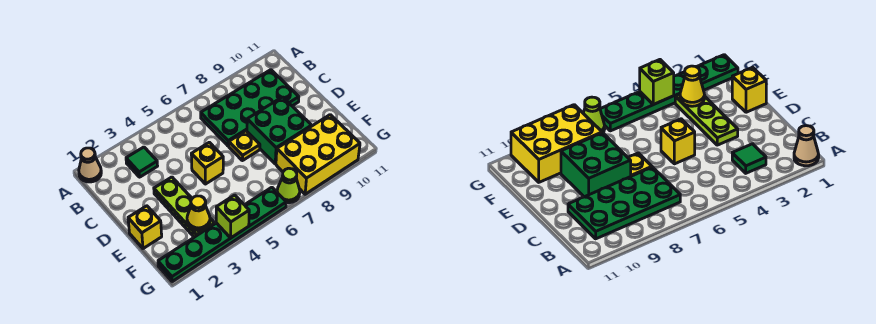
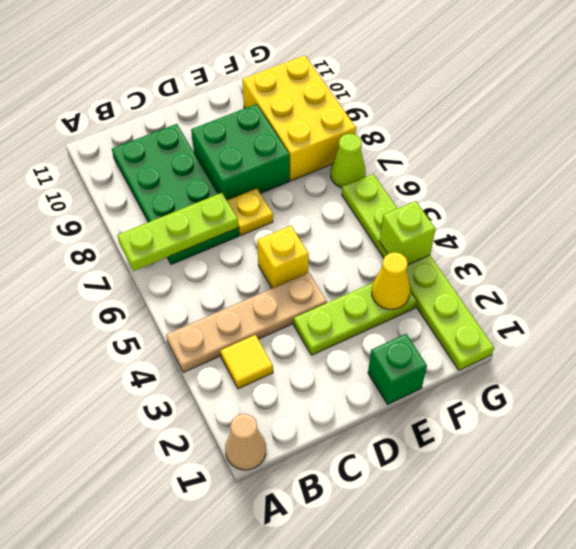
none -> tan plate A4:D4 level 1
none -> lime plate A7:C7 level 2
green tile B3 level 1 -> yellow tile B3 level 1
yellow brick E1 level 1 -> green brick E1 level 1
green plate G1:G6 level 1 -> lime plate G1:G6 level 1

